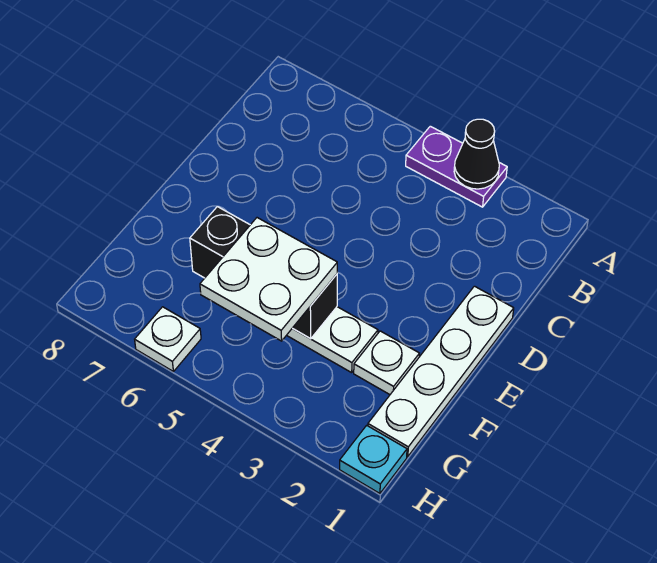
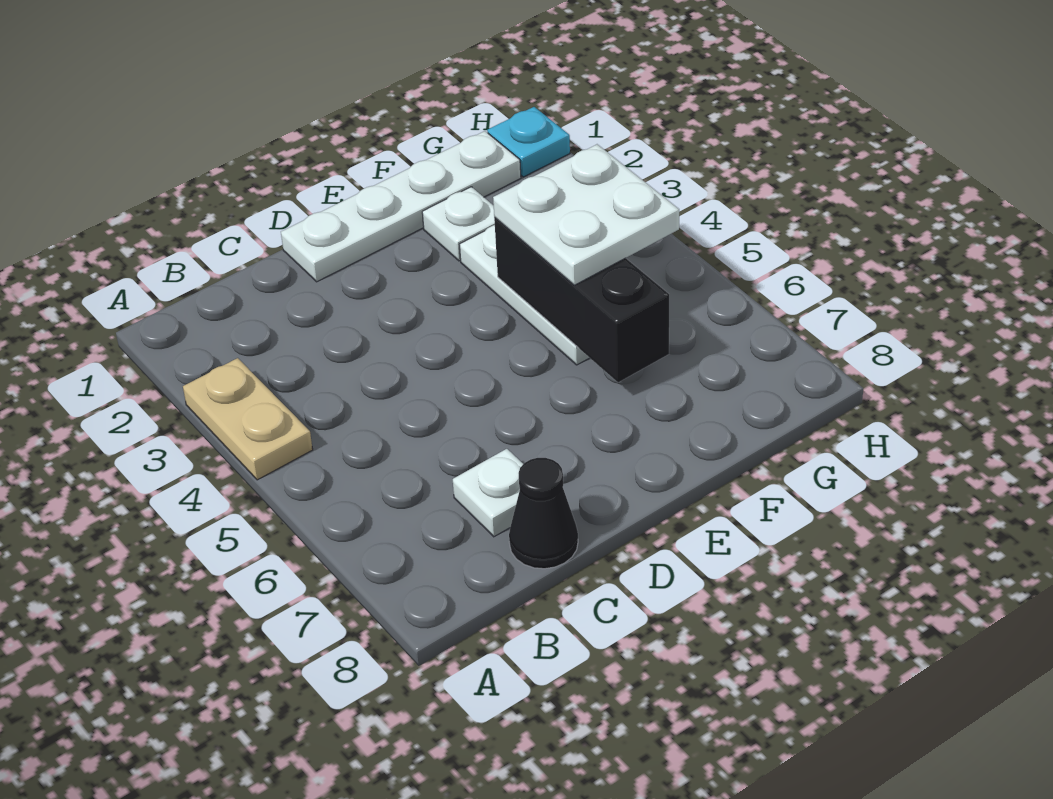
purple plate A3:A4 level 1 -> tan plate A3:A4 level 1
black cone A3 level 2 -> black cone C8 level 1
white plate H6 level 1 -> white plate C7 level 1

